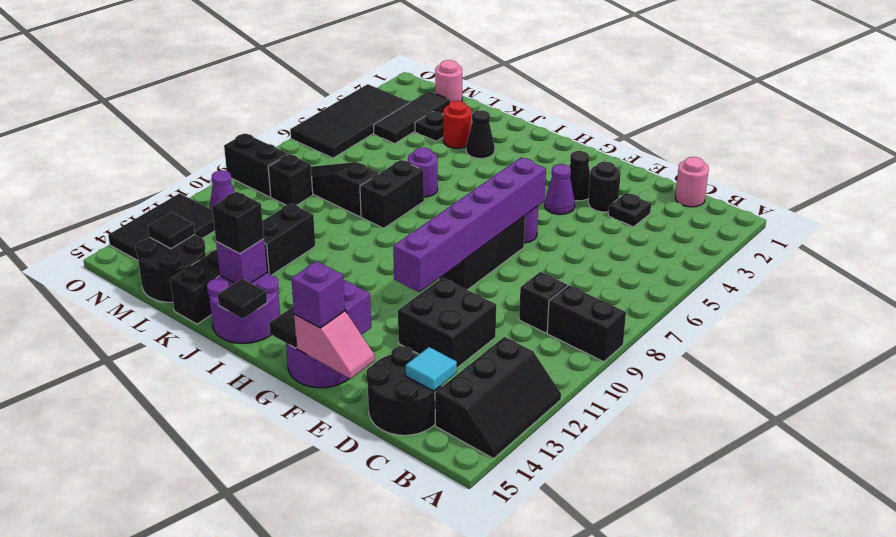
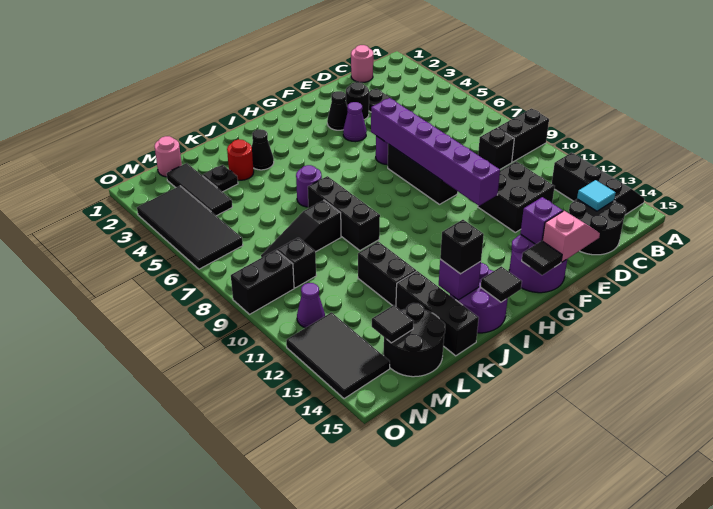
purple brick F15 level 3 -> none
black brick J7:J8 level 1 -> black brick J7:J9 level 1

